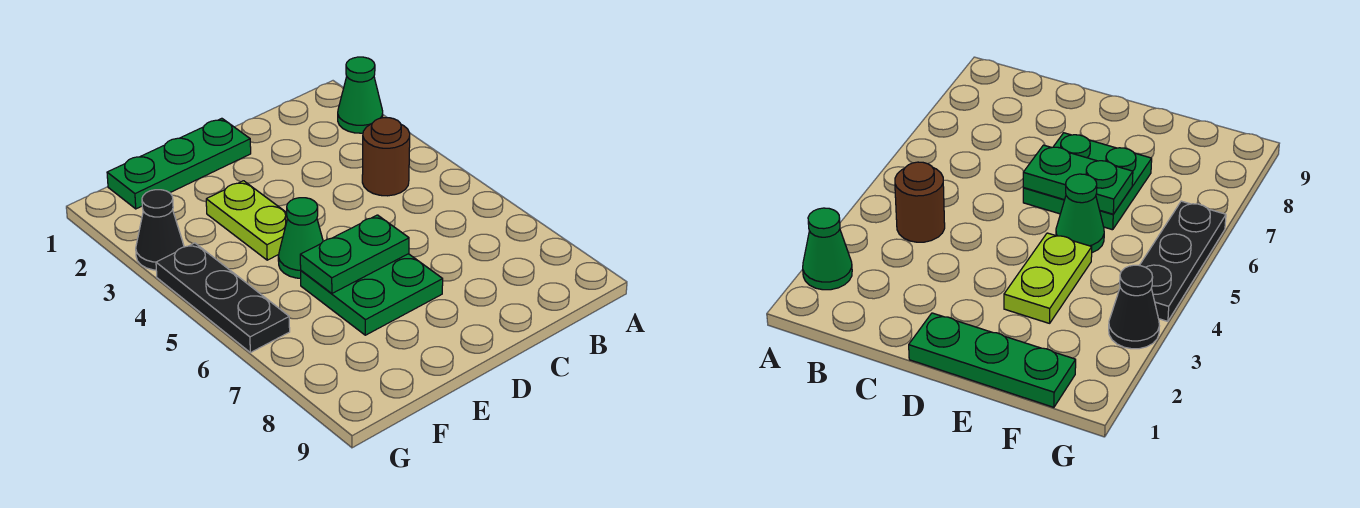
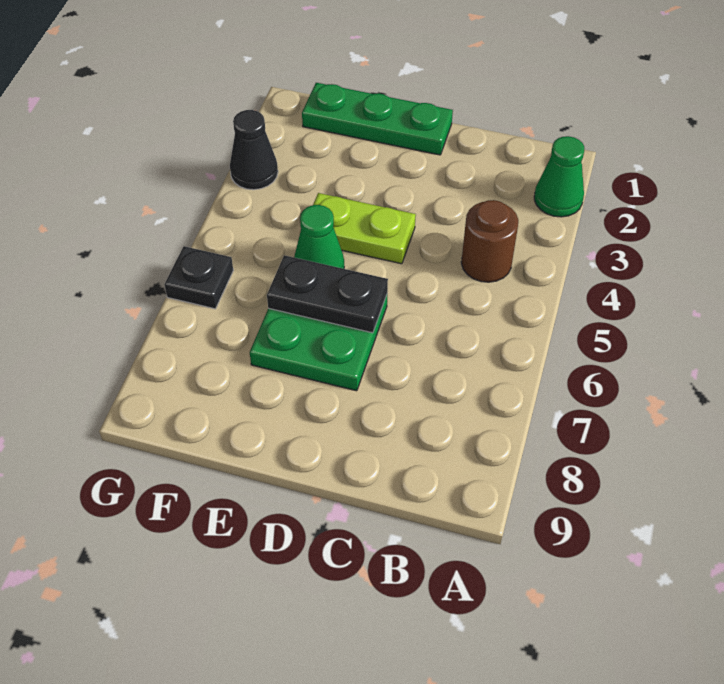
green plate D6:E6 level 2 -> black plate D6:E6 level 2
lime plate E3:E4 level 1 -> lime plate D4:E4 level 1
black plate G4:G6 level 1 -> black plate G6 level 1

